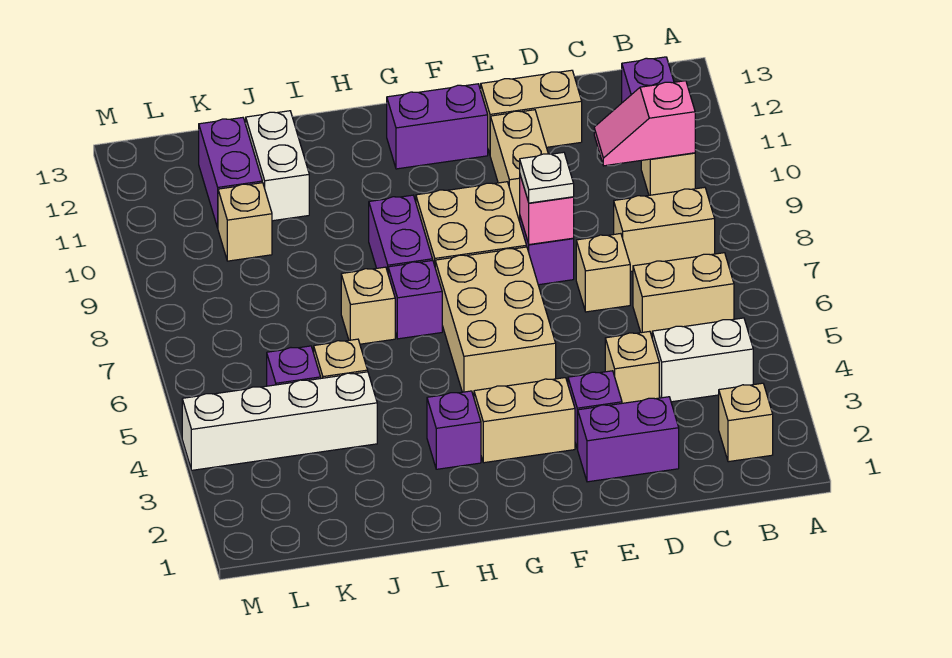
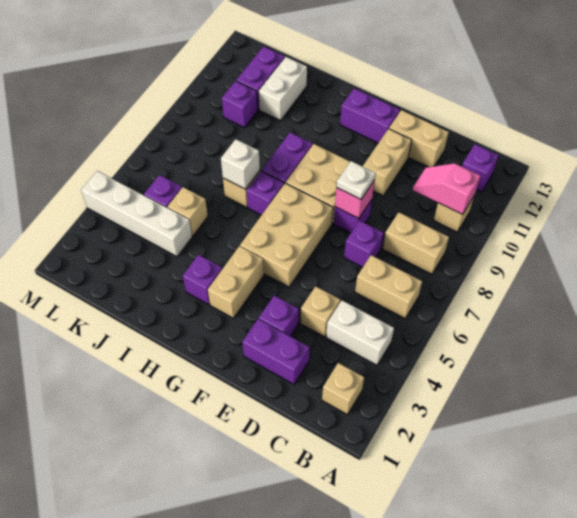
tan brick D7 level 1 -> purple brick D7 level 1
tan brick F3:G3 level 1 -> tan brick G3:G4 level 1
none -> white brick I7 level 2
tan brick K10 level 1 -> purple brick K10 level 1

